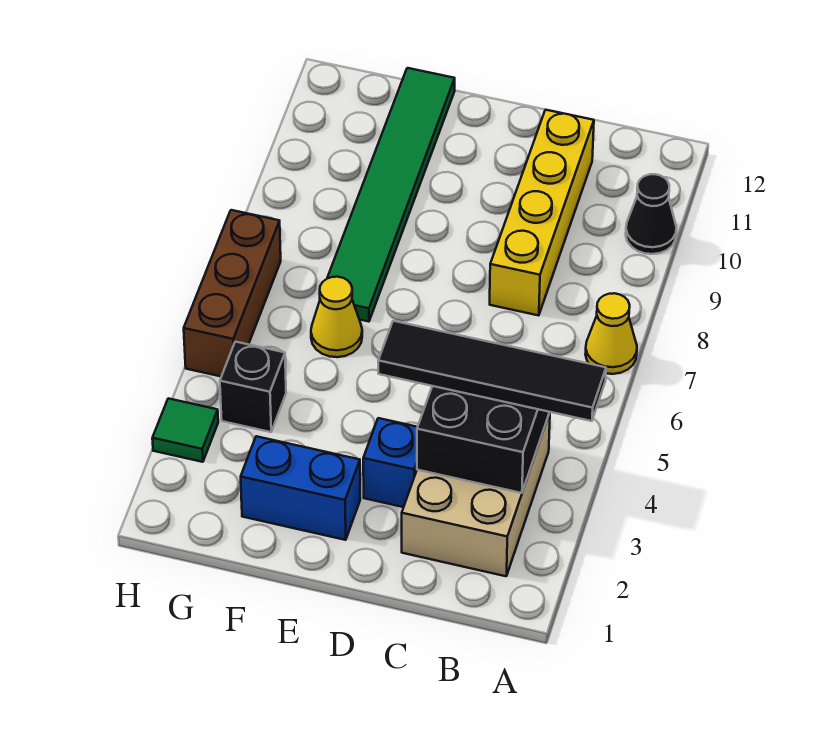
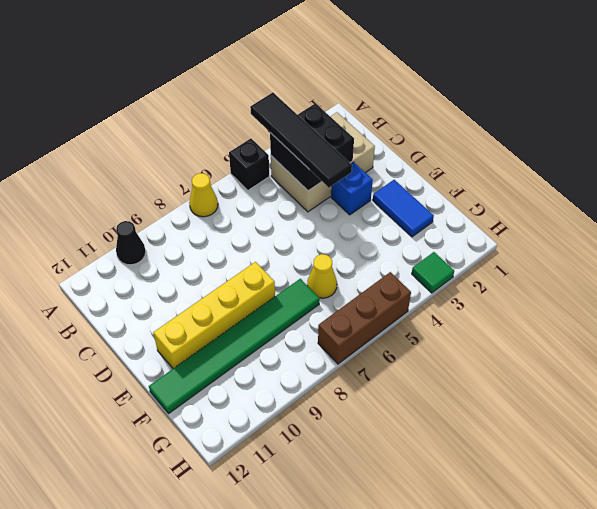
yellow brick C8:C11 level 1 -> yellow brick E8:E11 level 1
blue brick E2:F2 level 1 -> blue tile E2:F2 level 1
black brick G4 level 1 -> black brick A5 level 1

